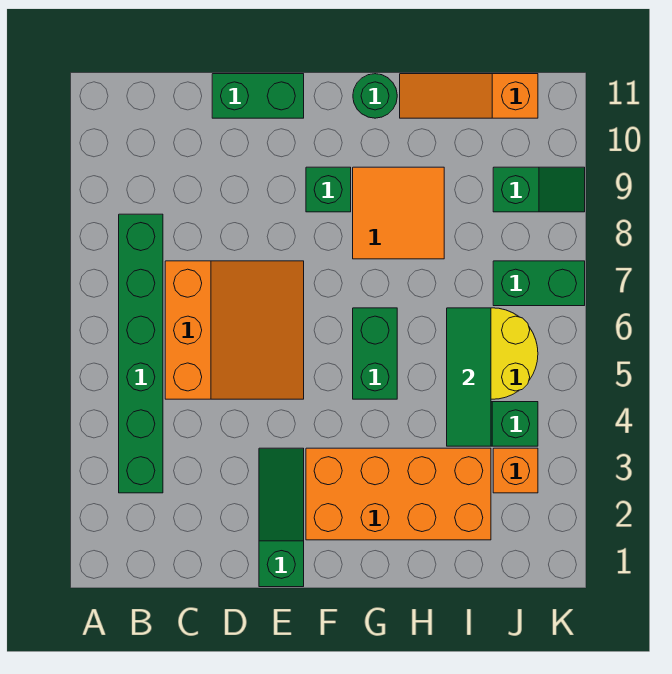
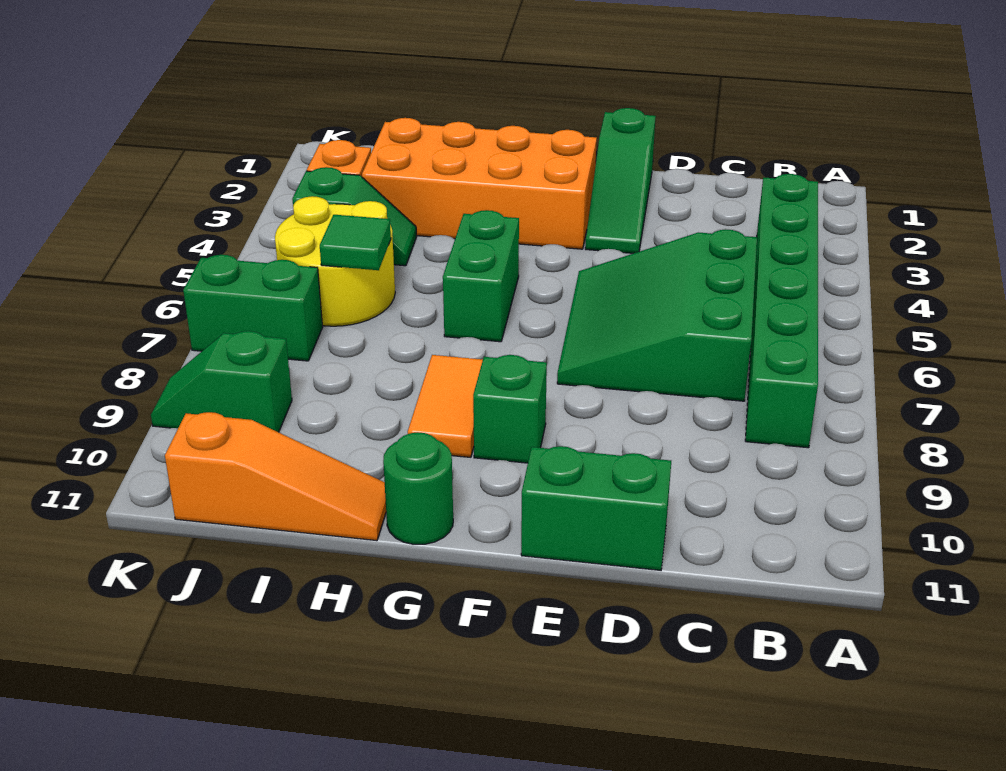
orange slope C5:E7 level 1 top C -> green slope C5:E7 level 1 top C
orange tile G8:H9 level 1 -> orange tile G8:G9 level 1
green tile I4:I6 level 2 -> green tile I6 level 2

